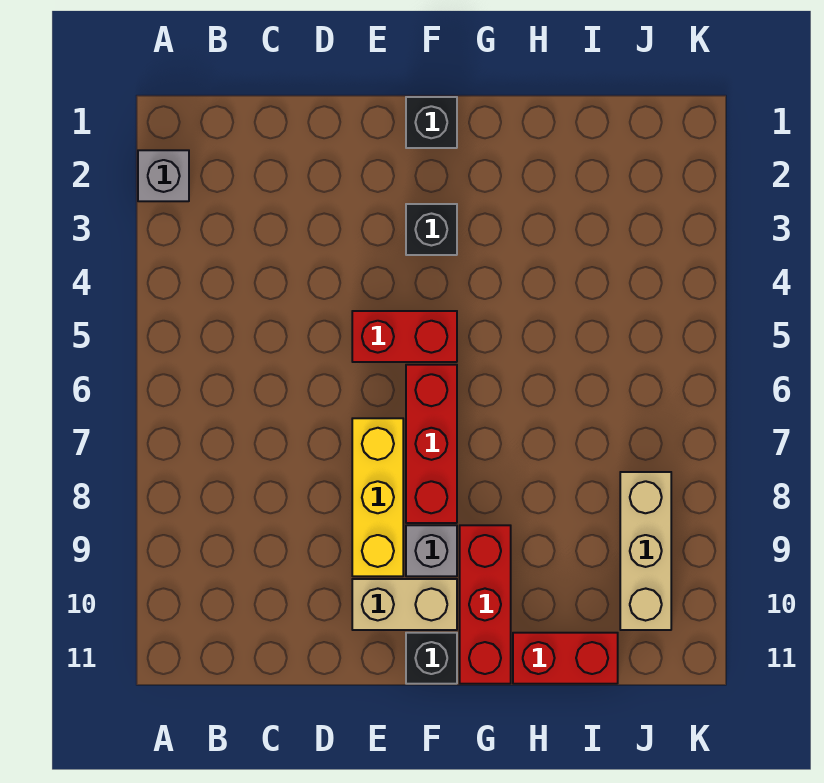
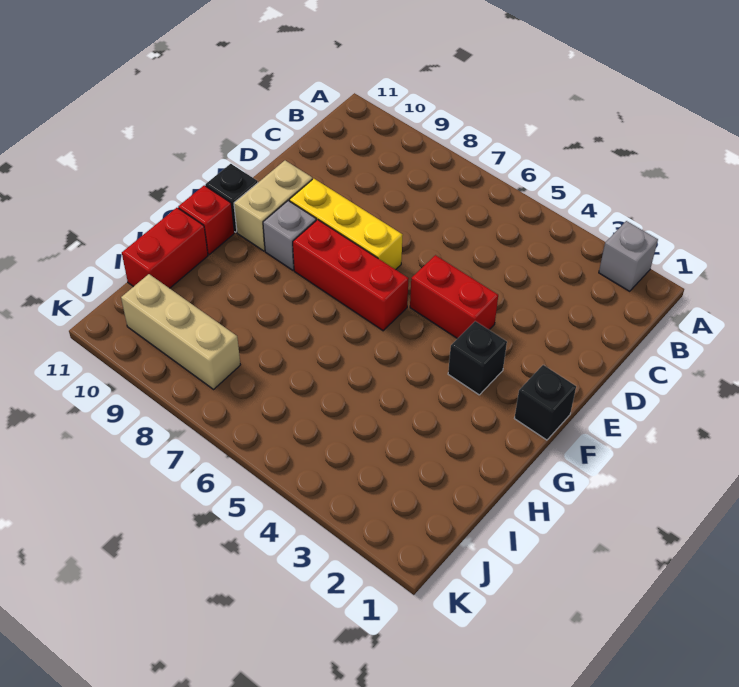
red brick E5:F5 level 1 -> red brick E4:E5 level 1
red brick G9:G11 level 1 -> red brick G11 level 1

